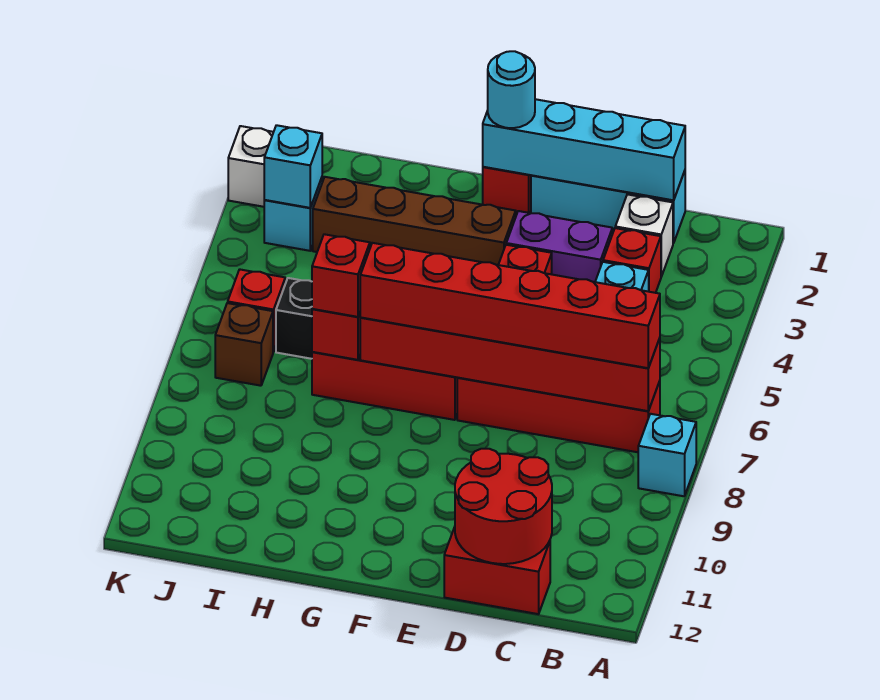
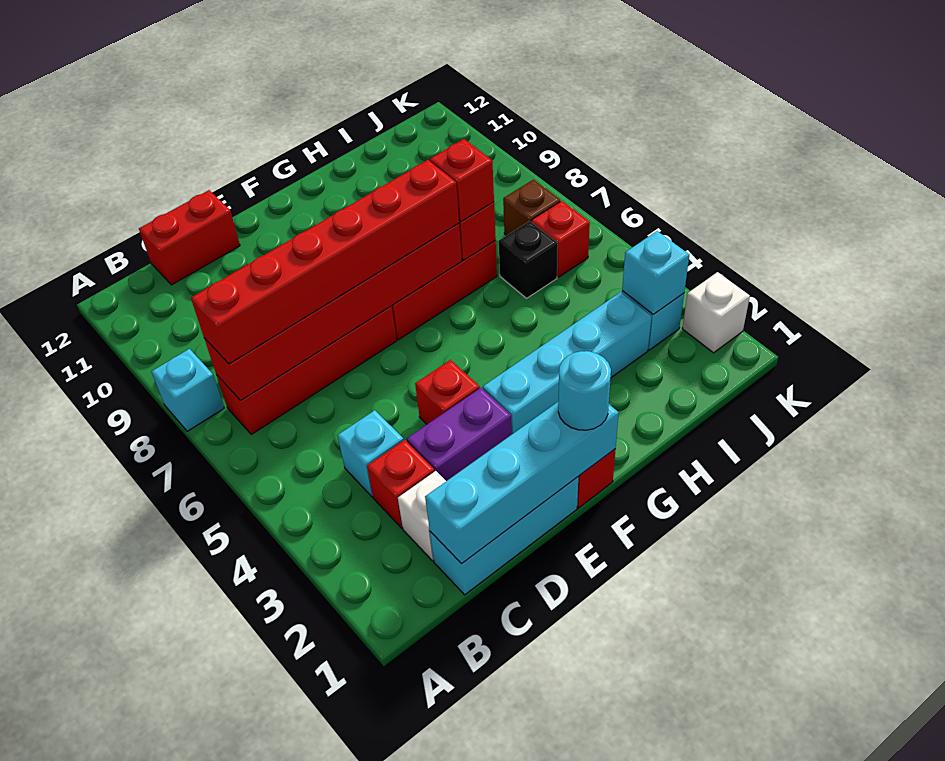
red round brick C11:D12 level 2 -> none
brown brick F3:I3 level 1 -> cyan brick F3:I3 level 1

